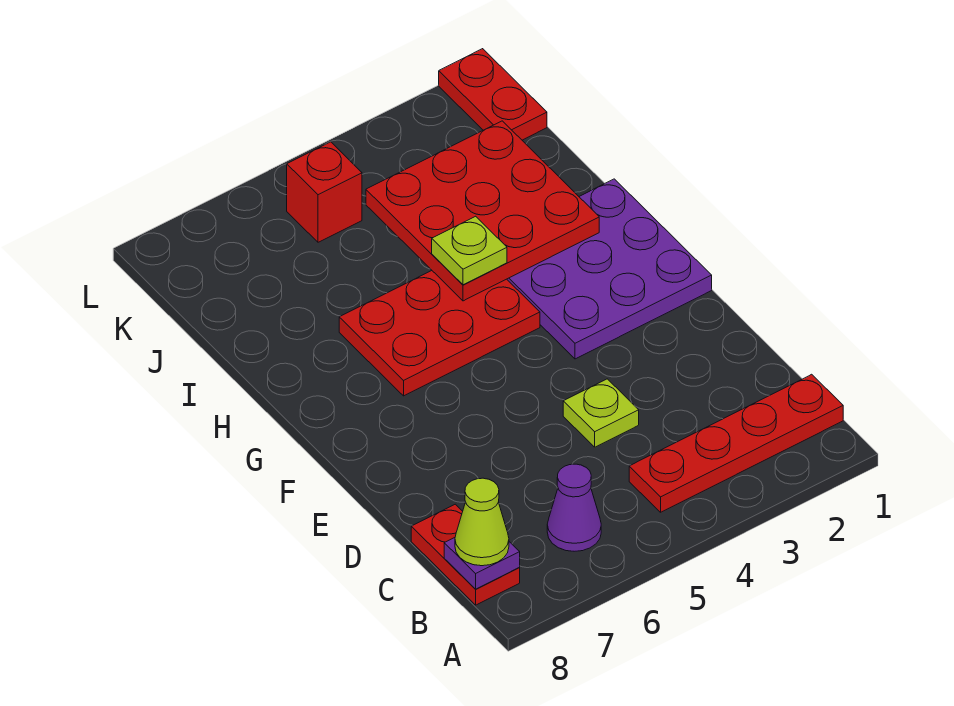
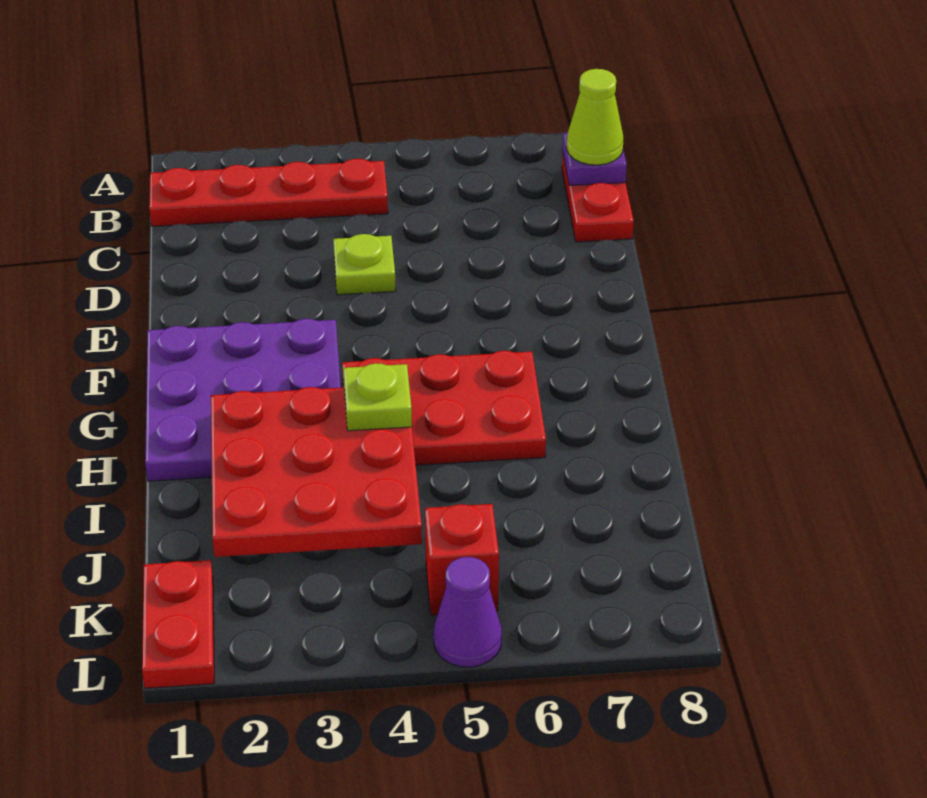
purple cone B6 level 1 -> purple cone L5 level 1

